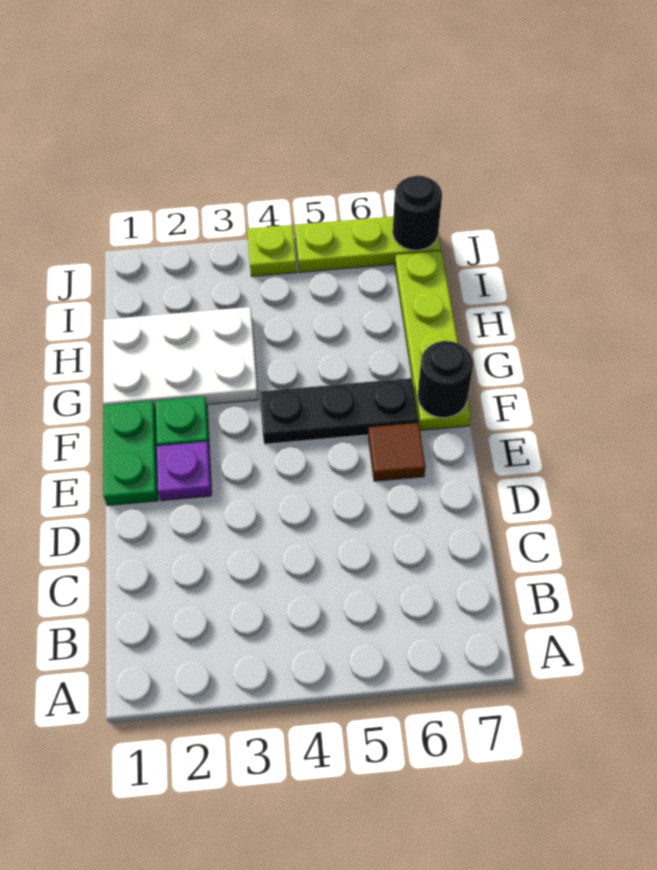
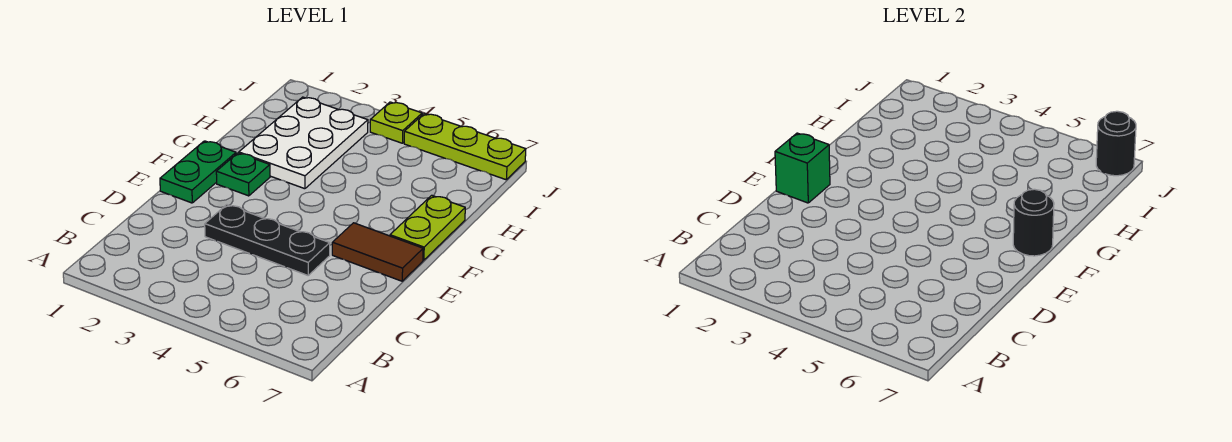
none -> green brick E1 level 2
purple plate E2 level 1 -> none
brown tile E6 level 1 -> brown tile E6:E7 level 1
black plate F4:F6 level 1 -> black plate D3:D5 level 1
lime plate F7:I7 level 1 -> lime plate F7:G7 level 1
white plate G1:H3 level 1 -> white plate G2:I3 level 1

